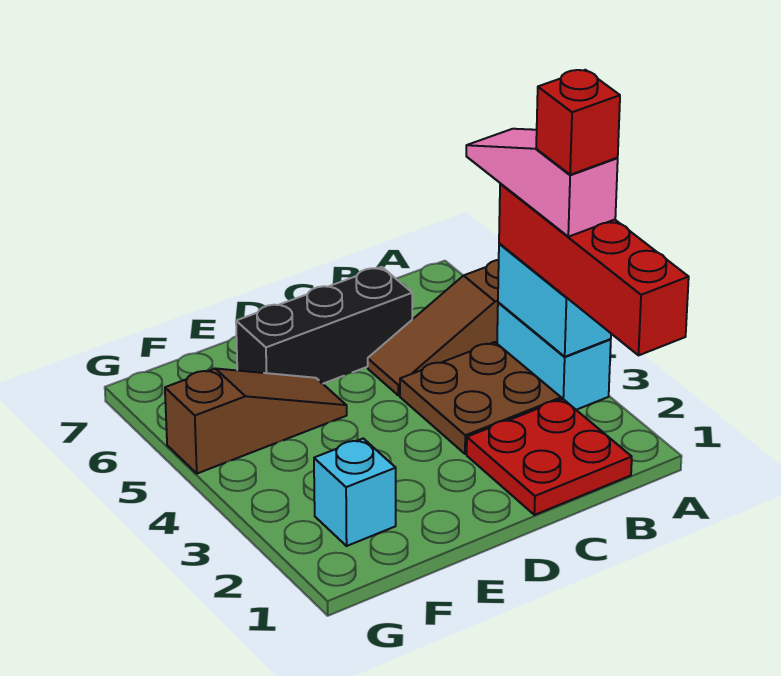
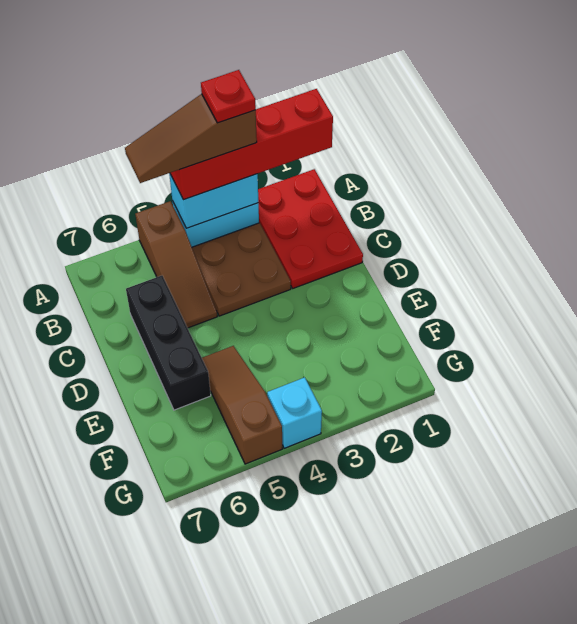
pink slope A3:A5 level 4 top 3 -> brown slope A3:A5 level 4 top 3
red brick A3 level 5 -> red plate A3 level 5
red plate B1:C2 level 1 -> red plate A1:C2 level 1
cyan brick F2 level 1 -> cyan brick G4 level 1

